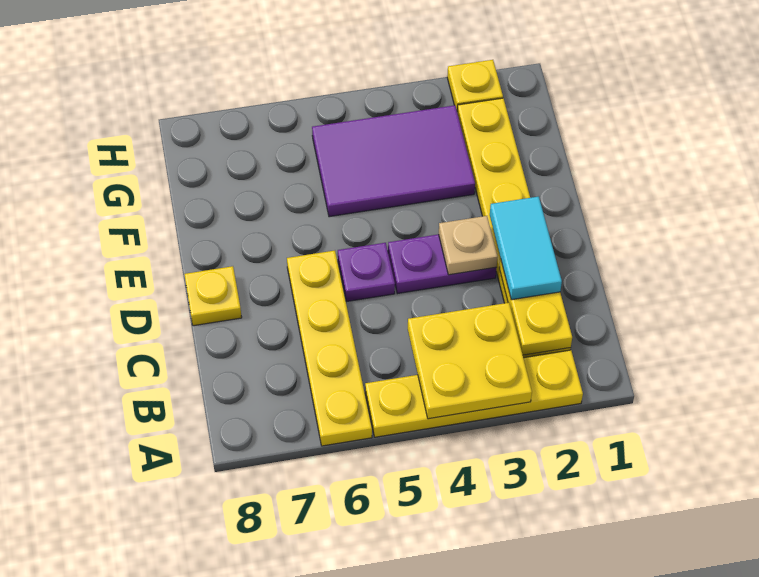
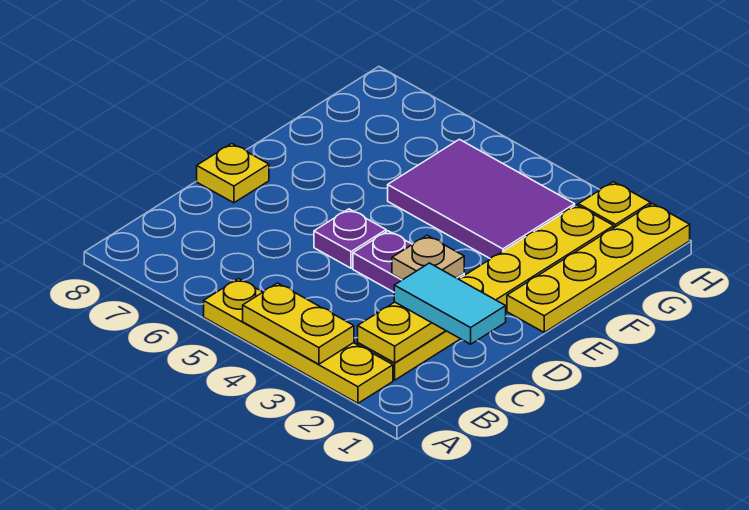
yellow plate A3:B4 level 2 -> yellow plate A3:A4 level 2
yellow plate A6:D6 level 1 -> yellow plate E1:H1 level 1
cyan tile C2:D2 level 3 -> cyan tile C1:C2 level 3

